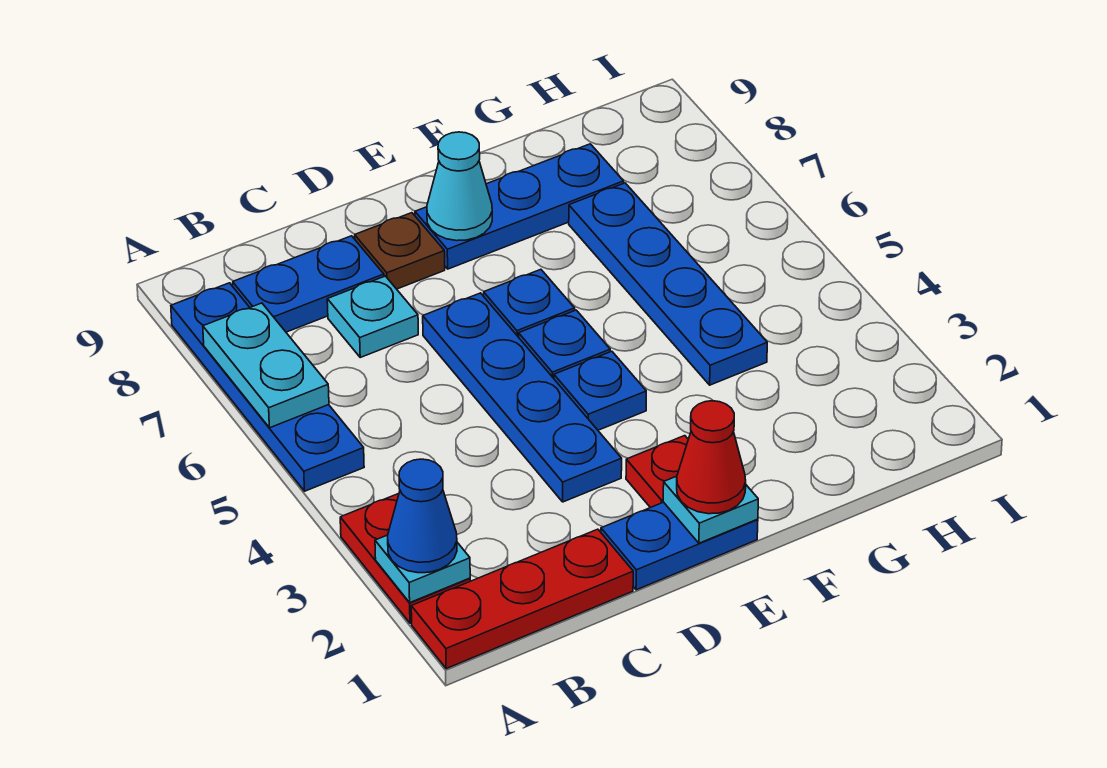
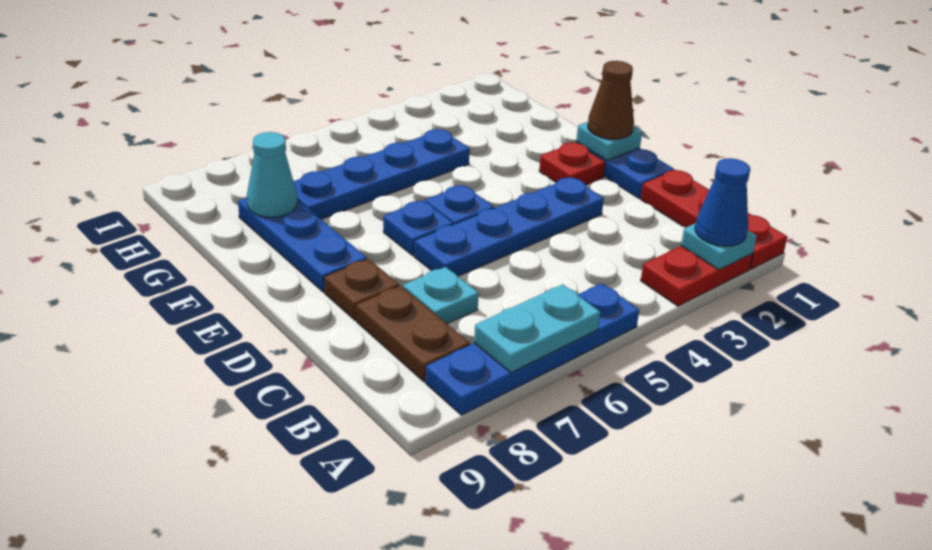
blue plate B8:C8 level 1 -> brown plate B8:C8 level 1
red cone E1 level 3 -> brown cone E1 level 3
blue plate E4 level 1 -> none
cyan cone E8 level 2 -> cyan cone G8 level 2

